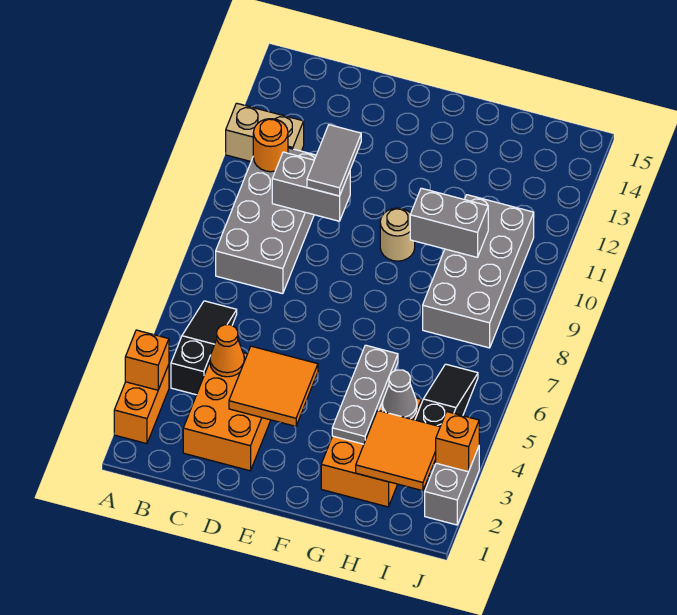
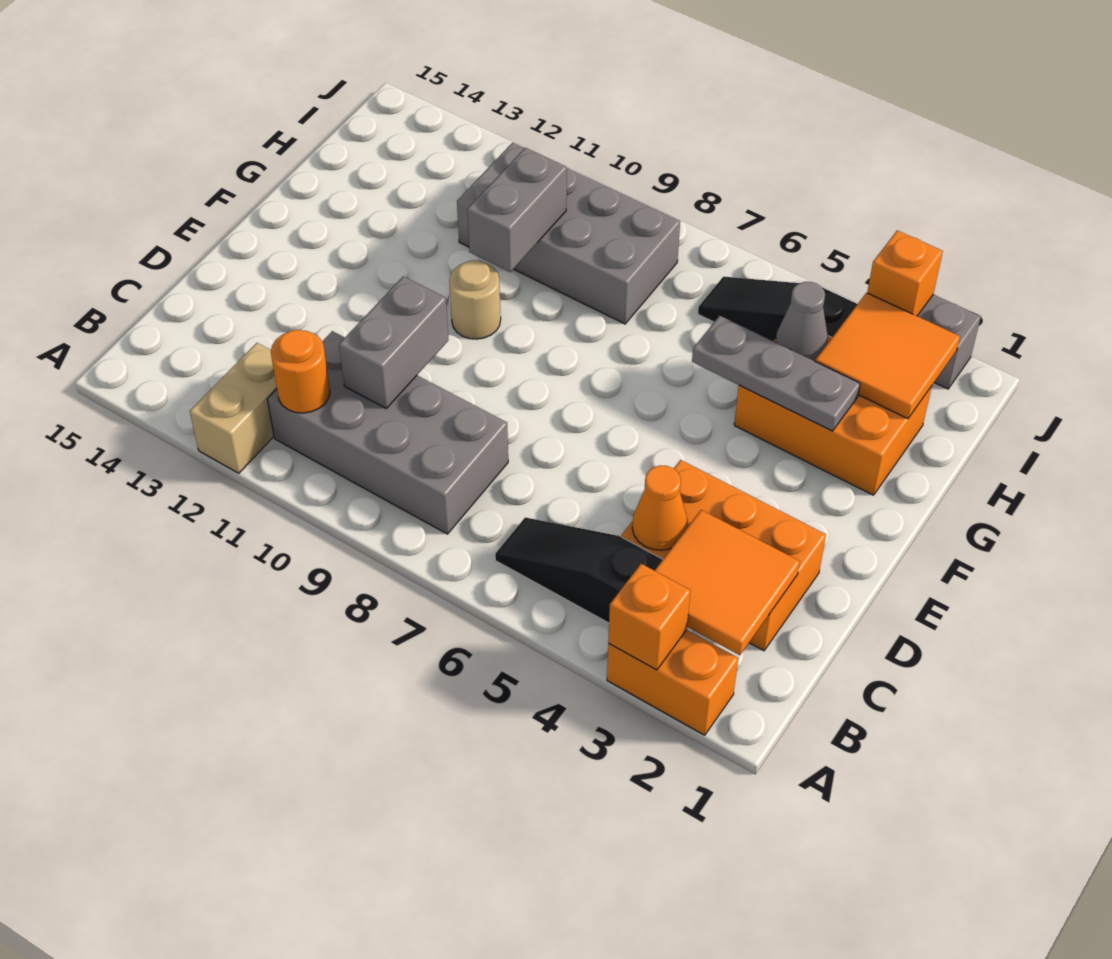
orange tile D3:E4 level 2 -> orange tile B2:C3 level 2
grey tile D10:D11 level 3 -> none

